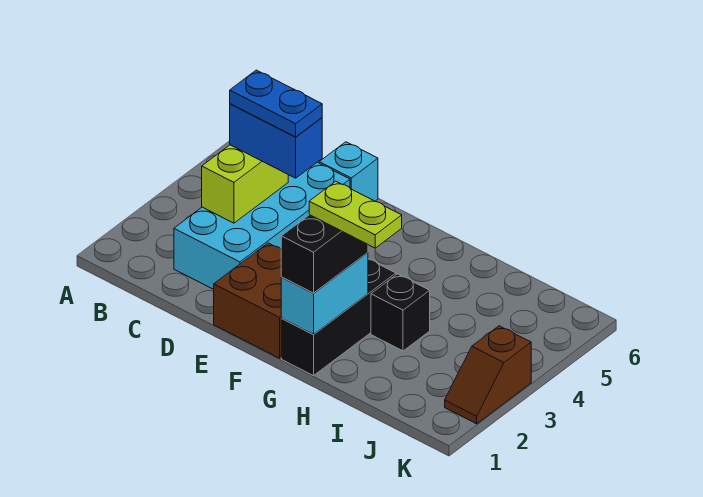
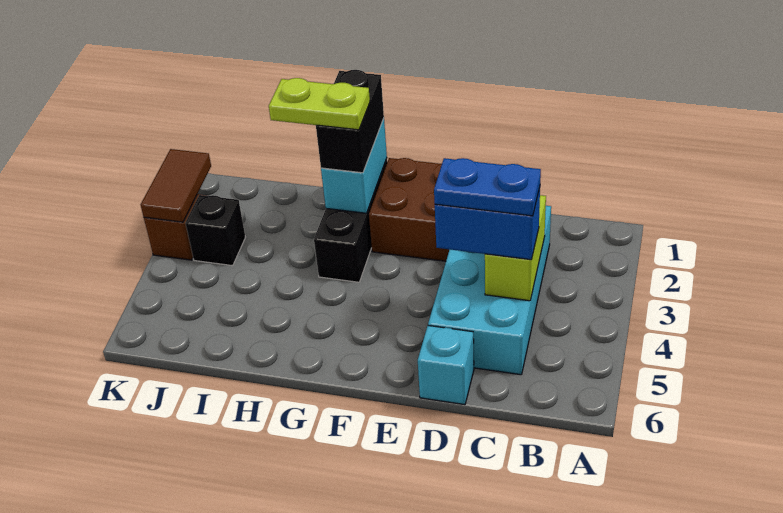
black brick H3 level 1 -> black brick J3 level 1
none -> brown tile K2:K3 level 2

